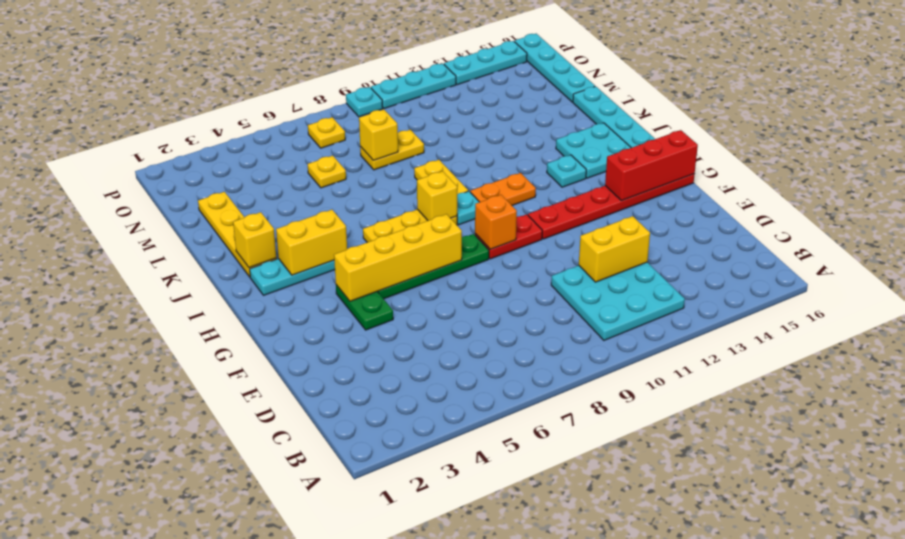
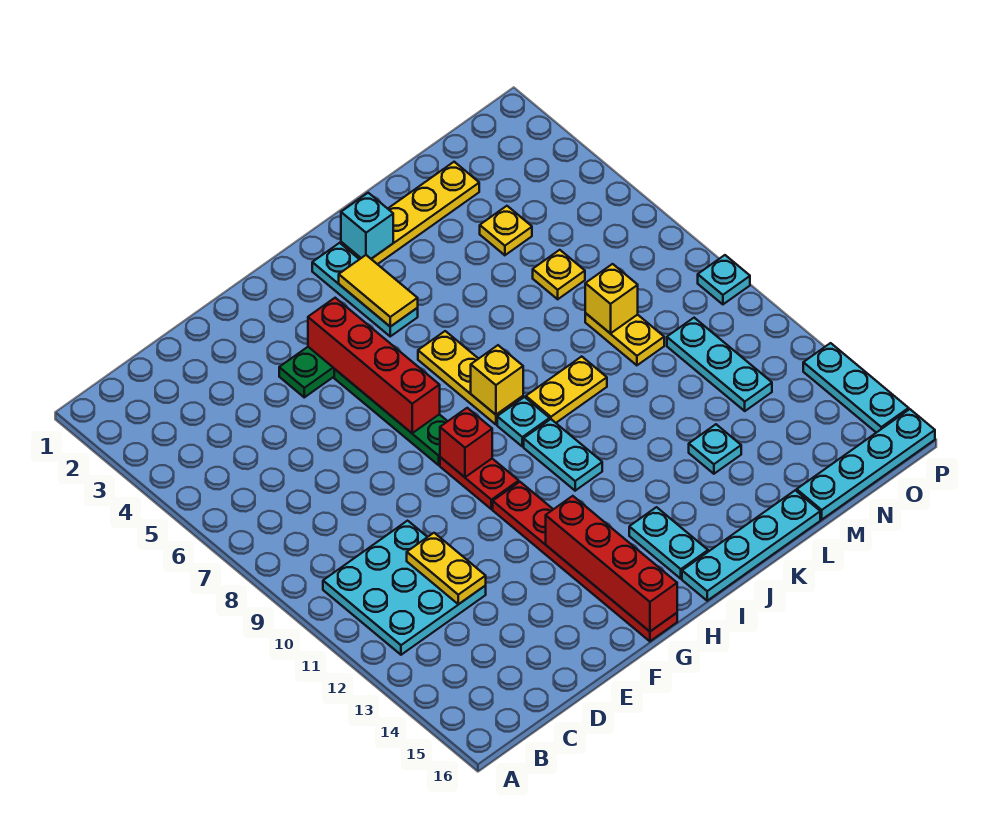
yellow brick D11:D12 level 2 -> yellow plate D11:D12 level 2
yellow brick G4:G7 level 2 -> red brick G4:G7 level 2
orange brick G9 level 2 -> red brick G9 level 2
red brick G14:G16 level 2 -> red brick G13:G16 level 2
yellow brick I3:I4 level 2 -> yellow tile I3:I4 level 2
orange plate I10:I11 level 1 -> cyan plate I10:I11 level 1
cyan plate I13 level 1 -> cyan plate L13 level 1
cyan plate I14:J15 level 1 -> cyan plate I14:I15 level 1
yellow brick J2 level 2 -> cyan brick J2 level 2
yellow plate O7 level 1 -> yellow plate M4 level 1
cyan plate P10:P12 level 1 -> cyan plate N10:N12 level 1

